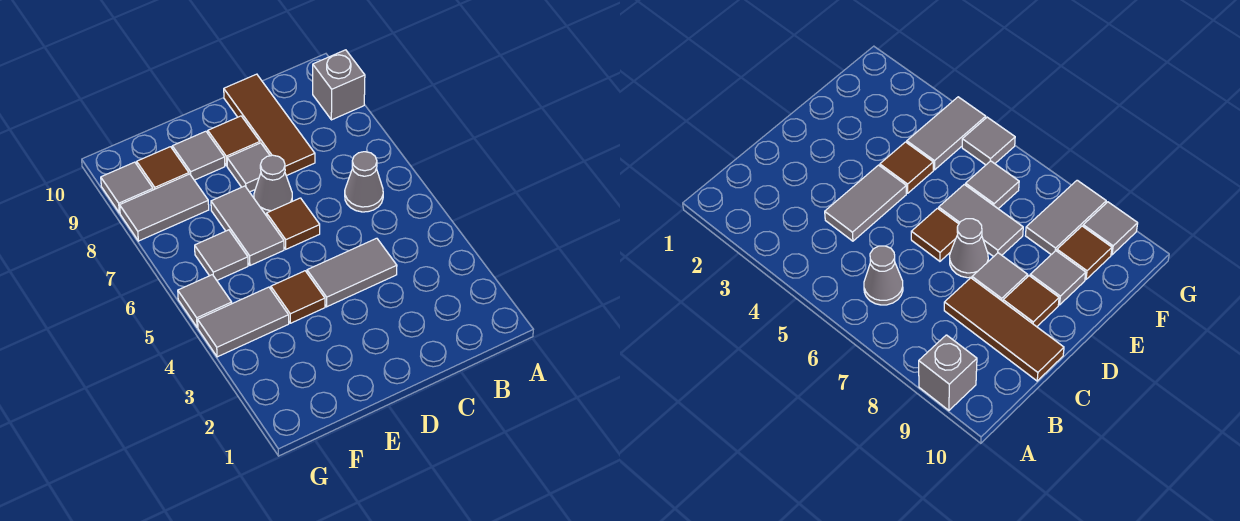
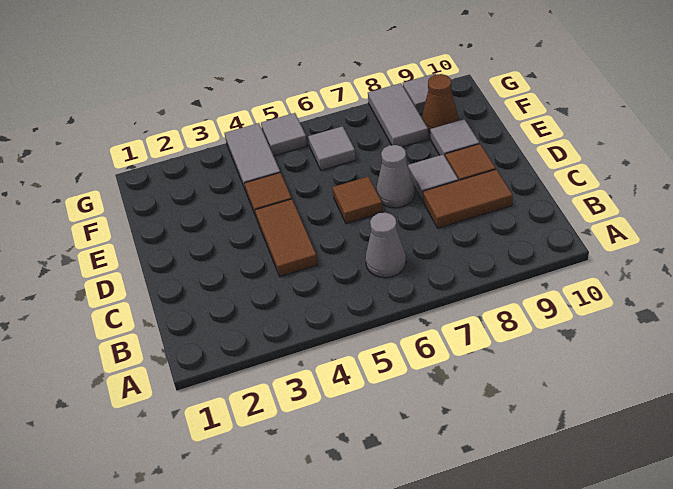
grey brick A9 level 1 -> none
grey tile C4:D4 level 1 -> brown tile C4:D4 level 1
brown tile C8:C10 level 1 -> brown tile C8:C9 level 1
grey tile E6:E7 level 1 -> none
brown tile F9 level 1 -> brown cone F9 level 1

